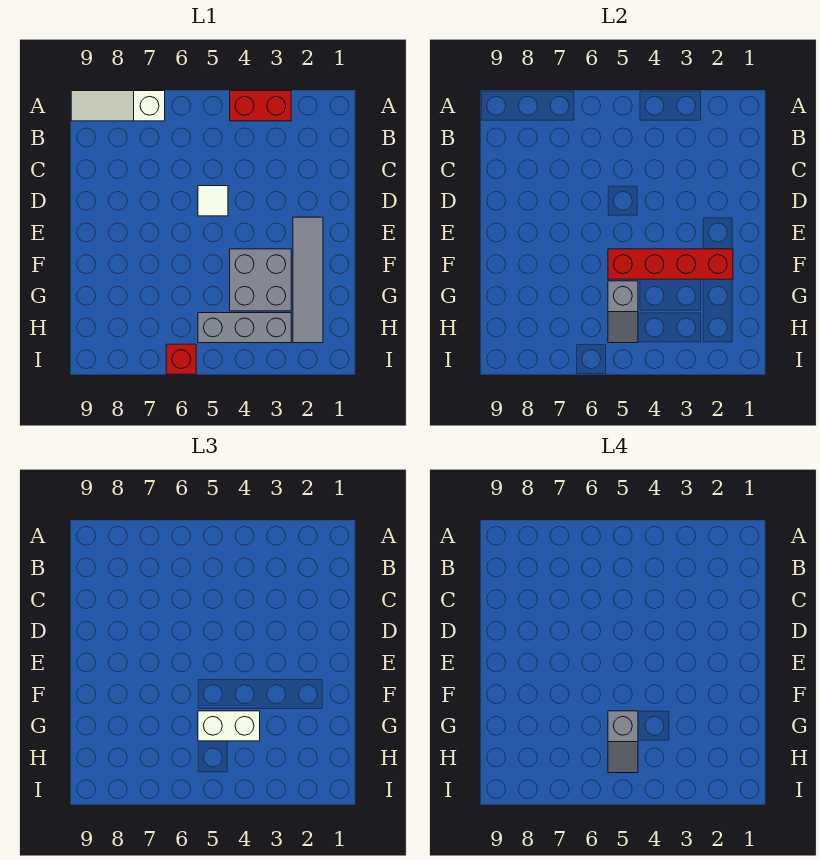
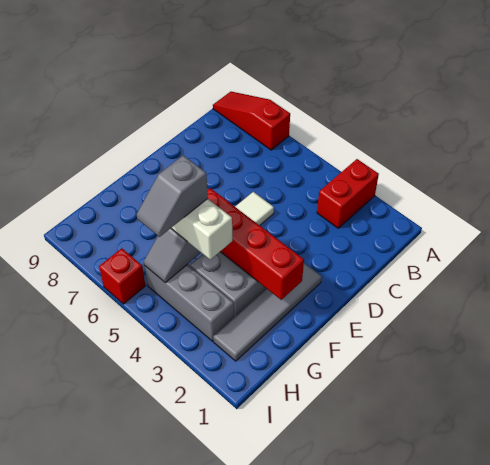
red brick A3:A4 level 1 -> red brick A3:B3 level 1
white slope A7:A9 level 1 top 7 -> red slope A7:A9 level 1 top 7

